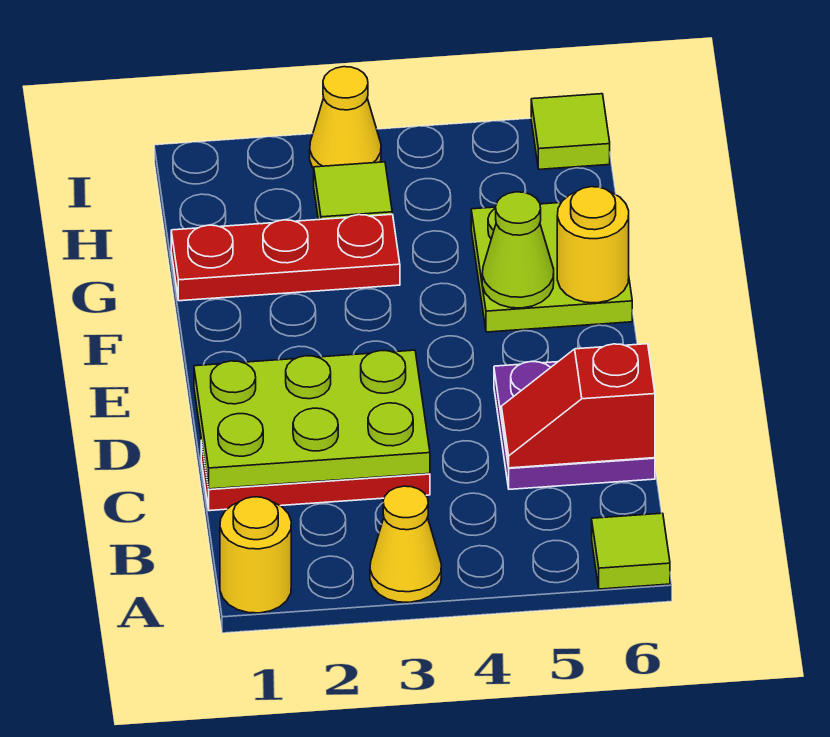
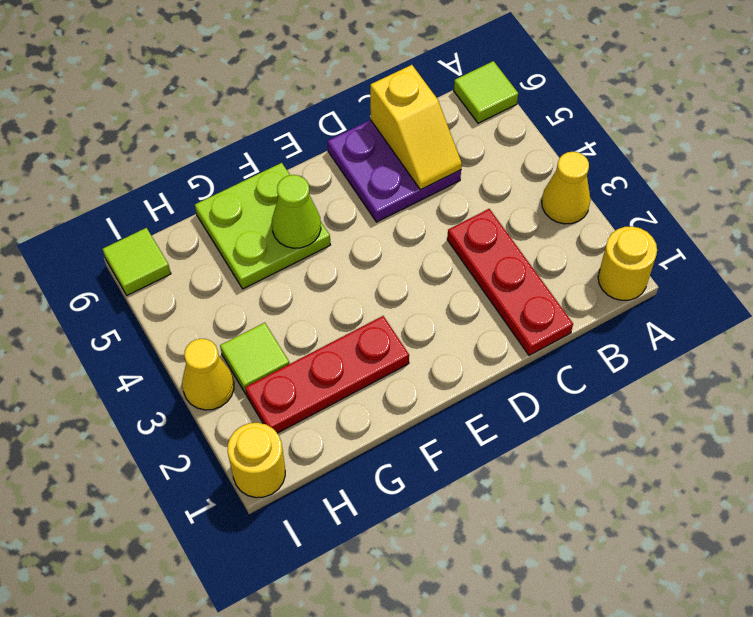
lime plate C1:D3 level 2 -> none
red slope C5:C6 level 2 top 6 -> yellow slope C5:C6 level 2 top 6
yellow round brick F6 level 2 -> yellow round brick I1 level 1
red plate G1:G3 level 1 -> red plate F2:H2 level 1

